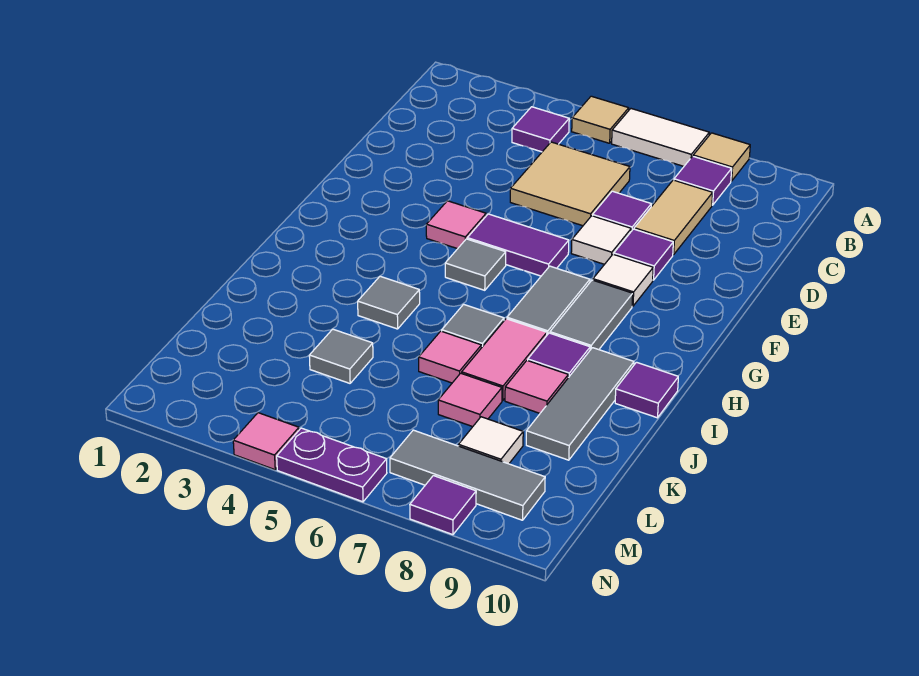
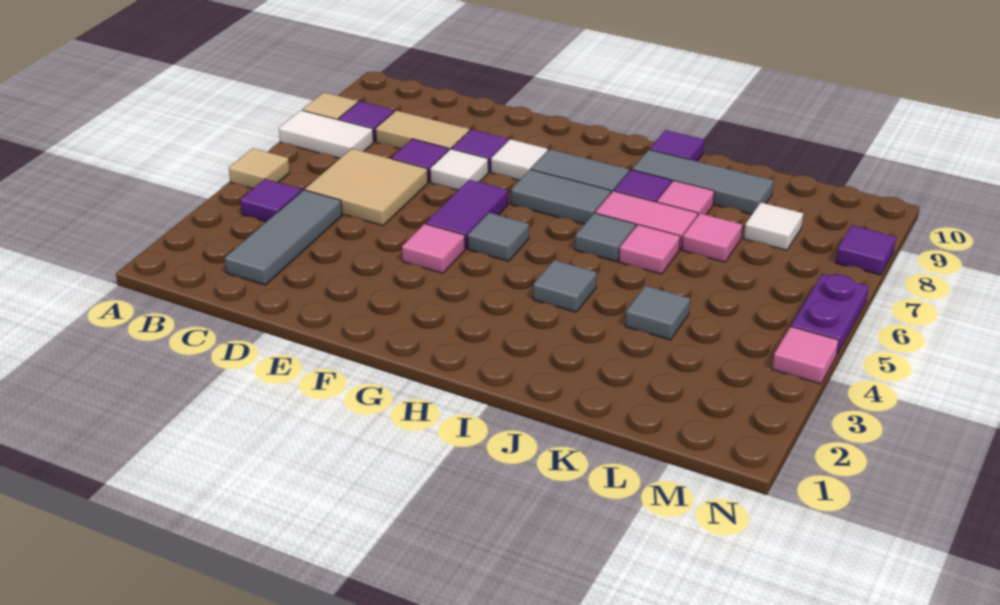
white tile A6:A7 level 1 -> white tile A7:B7 level 1
grey tile M7:M9 level 1 -> grey tile C2:C4 level 1

